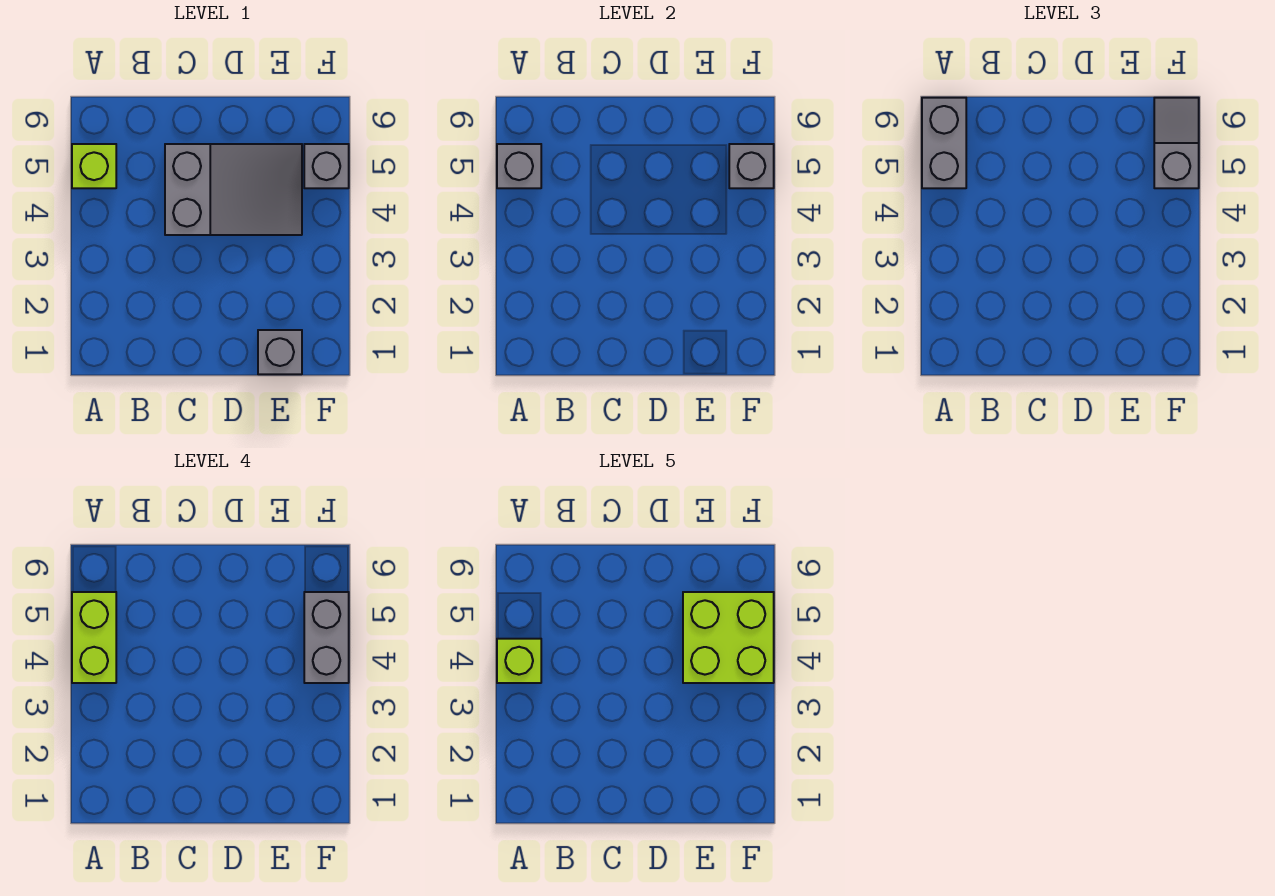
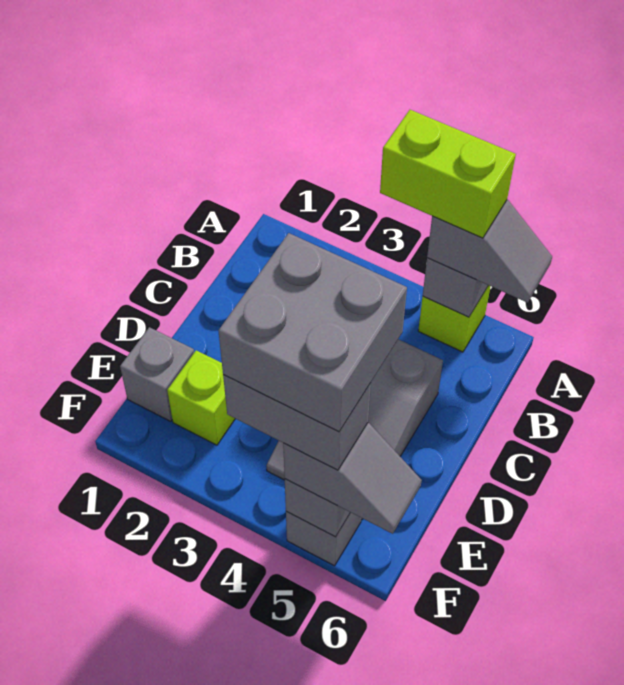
lime brick A4 level 5 -> lime brick E2 level 1
grey brick A5:A6 level 3 -> grey slope A5:A6 level 3 top 5
lime brick E4:F5 level 5 -> grey brick E4:F5 level 5

